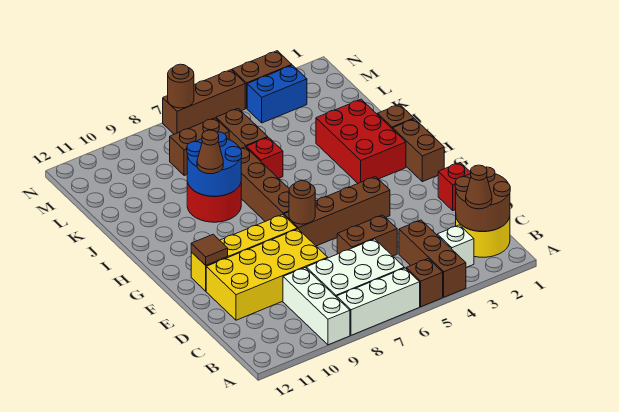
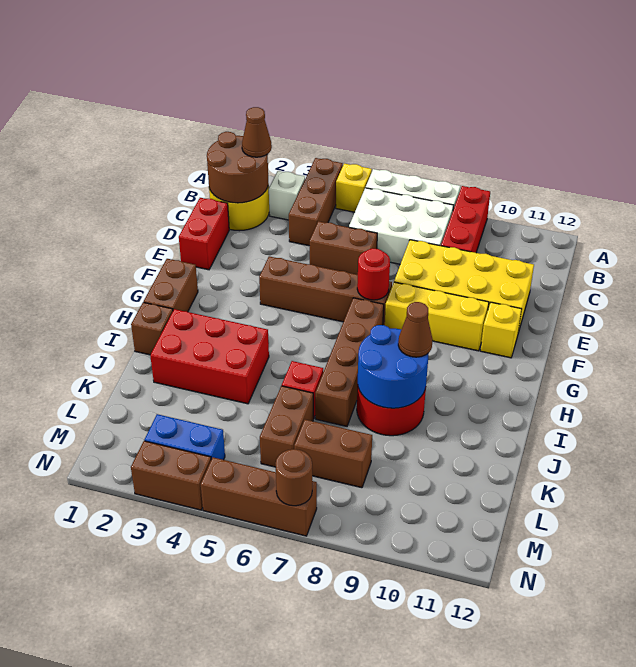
brown brick A5 level 1 -> yellow brick A5 level 1
white brick A9:C9 level 1 -> red brick A9:C9 level 1
red brick E1 level 1 -> red brick D1:E1 level 1
brown round brick F7 level 2 -> red round brick F7 level 2
brown tile F11 level 2 -> none
red brick H2:J3 level 1 -> red brick I2:J4 level 1

